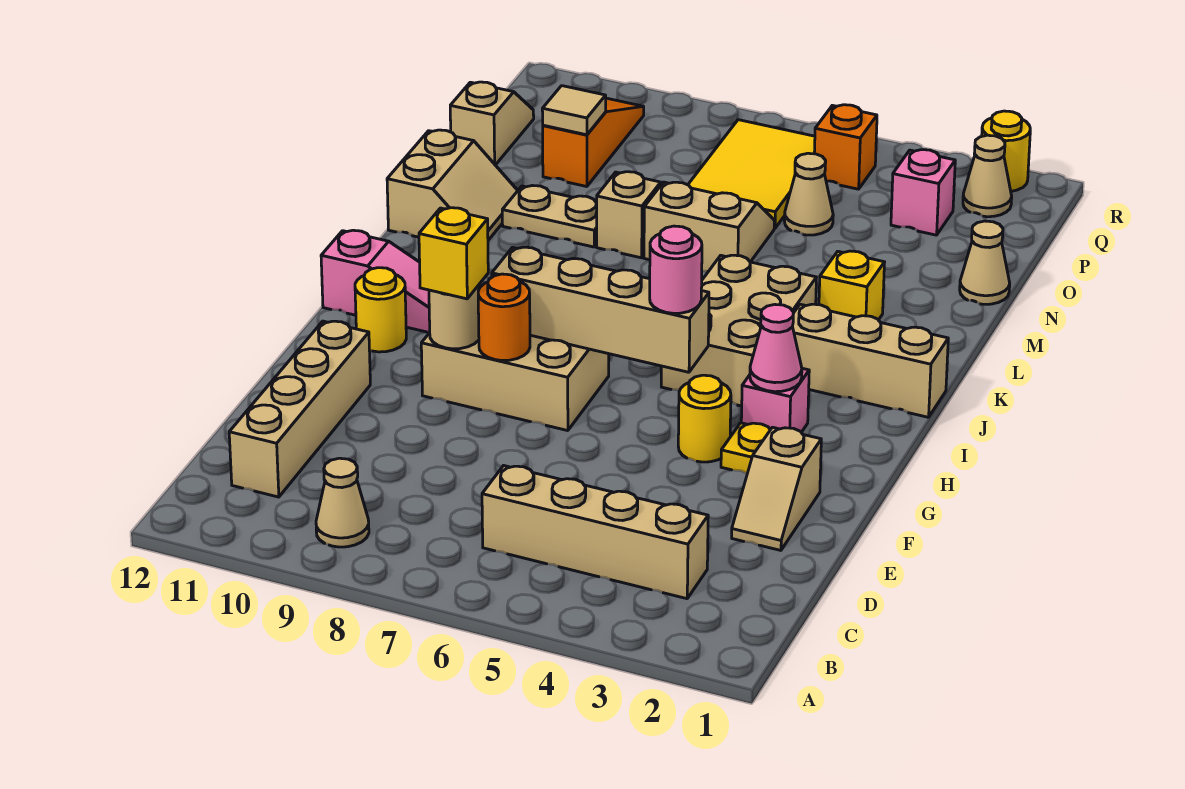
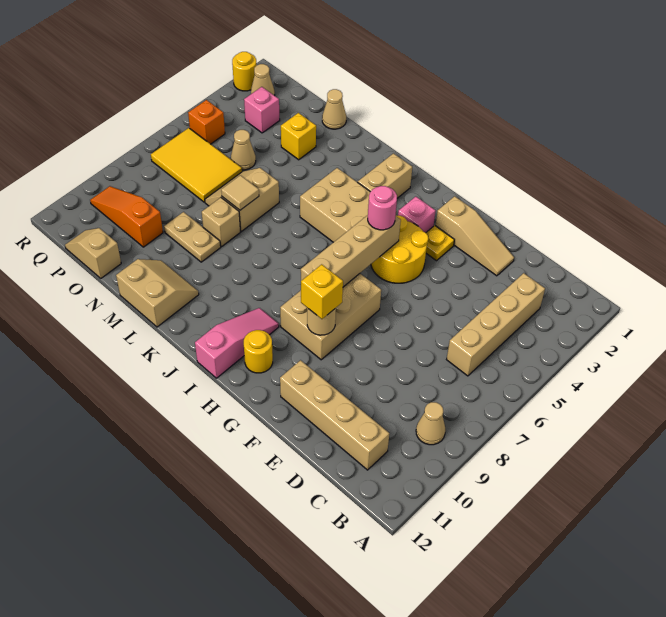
tan slope E2:F2 level 1 top F -> tan slope E2:G2 level 1 top G
yellow round brick G4 level 1 -> yellow round brick G4:H5 level 1
orange round brick G8 level 2 -> none
pink cone H3 level 2 -> none
tan brick J1:J3 level 1 -> tan brick J2:J3 level 1
yellow brick L3 level 1 -> yellow brick N3 level 1
tan plate M9:M10 level 1 -> tan plate M9:N9 level 1
tan tile O10 level 2 -> tan tile M7 level 2

